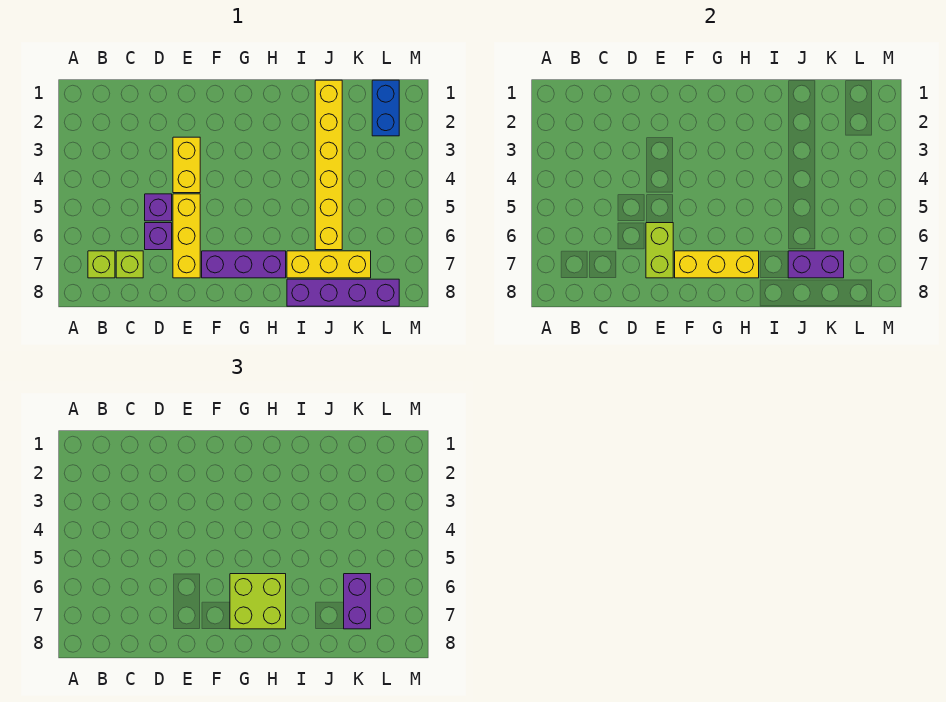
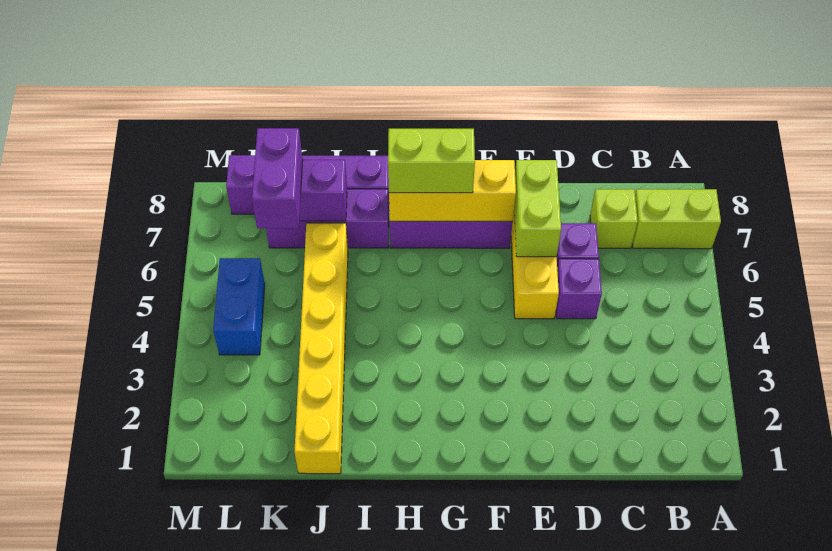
lime brick B7 level 1 -> lime brick A7:B7 level 1
yellow brick E3:E4 level 1 -> none
lime brick G6:H7 level 3 -> lime brick G7:H7 level 3
yellow brick I7:K7 level 1 -> purple brick I7:K7 level 1
blue brick L1:L2 level 1 -> blue brick L4:L5 level 1

